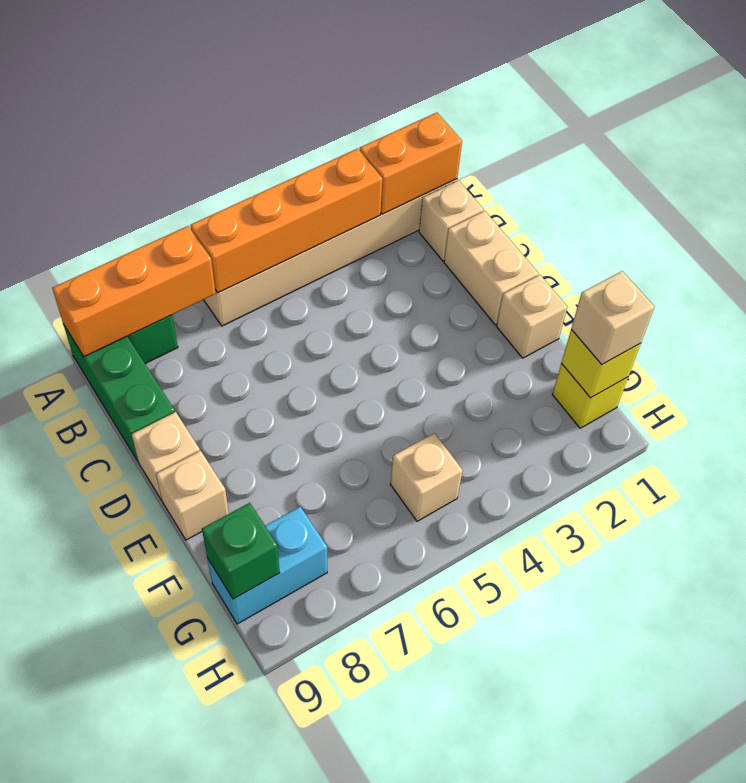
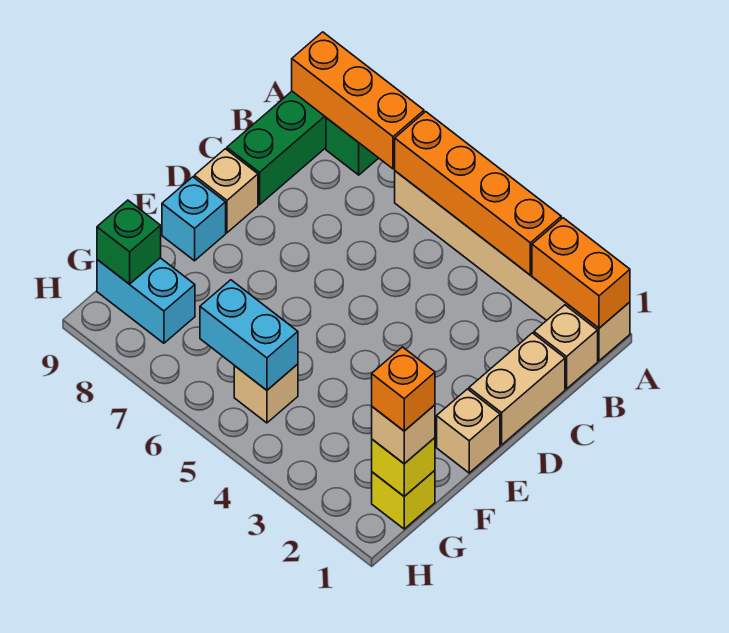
tan brick E9 level 1 -> cyan brick E9 level 1
none -> orange brick G1 level 4
none -> cyan brick G5:G6 level 2

